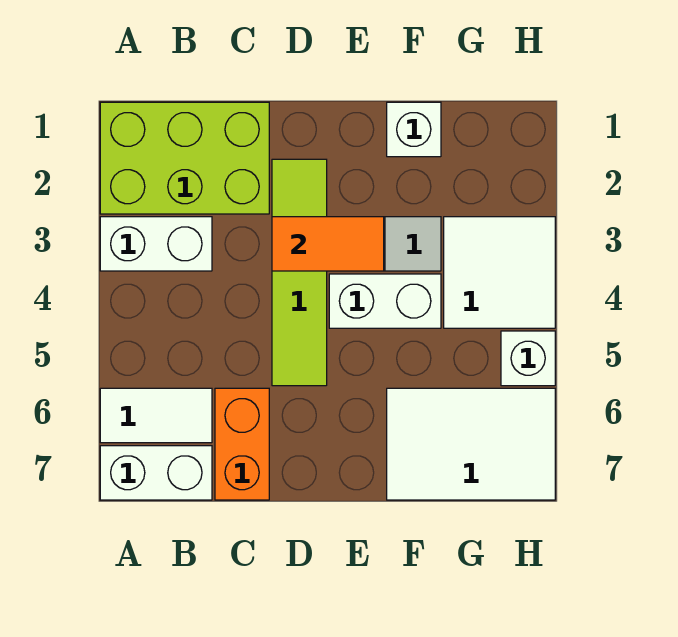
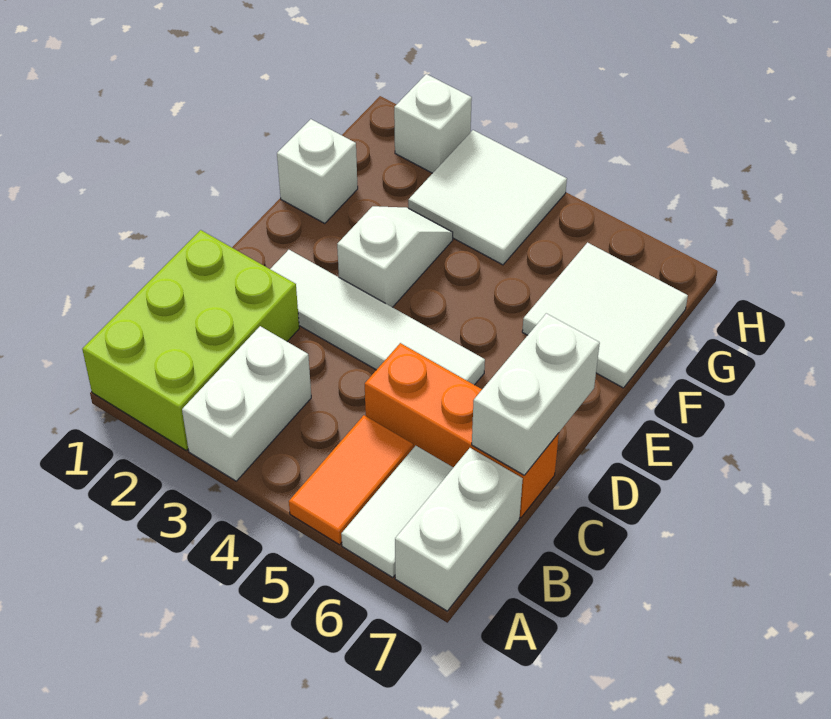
orange brick C6:C7 level 1 -> orange brick C5:C7 level 1
lime tile D2:D5 level 1 -> white tile D2:D5 level 1
orange tile D3:E3 level 2 -> orange tile A5:B5 level 1
white brick E4:F4 level 1 -> white brick C7:D7 level 2
white tile F6:H7 level 1 -> white tile F6:G7 level 1
white brick H5 level 1 -> white brick H2 level 1

